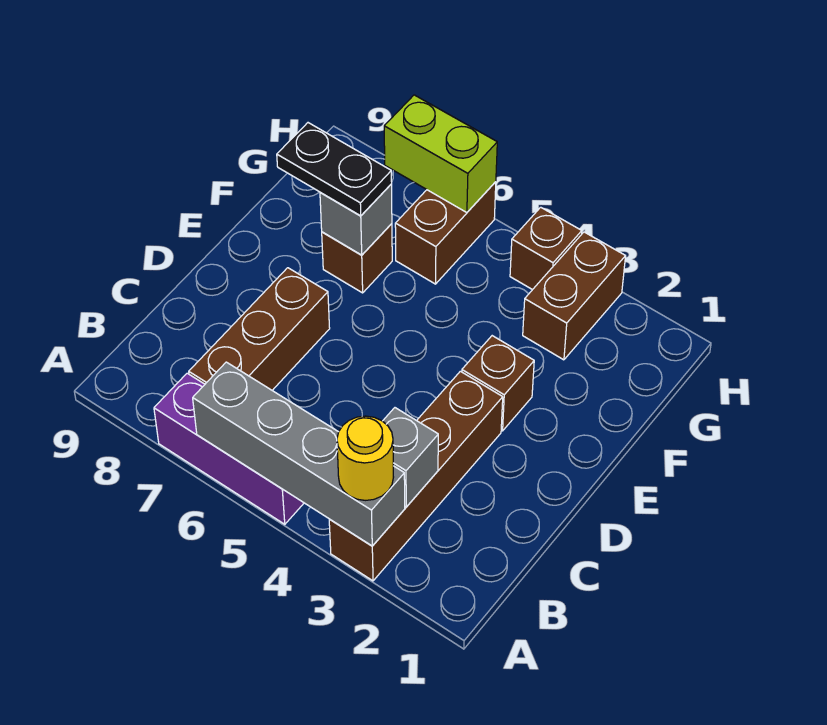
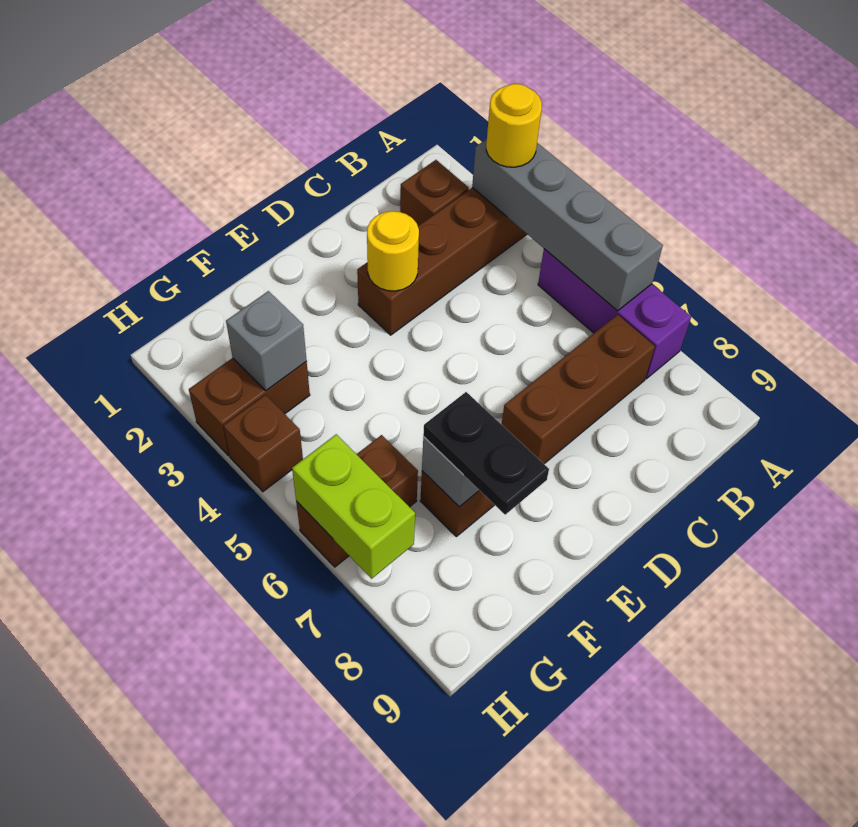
grey brick B3 level 2 -> grey brick G3 level 2
none -> yellow round brick D3 level 2
brown brick E3 level 1 -> brown brick B2 level 1

